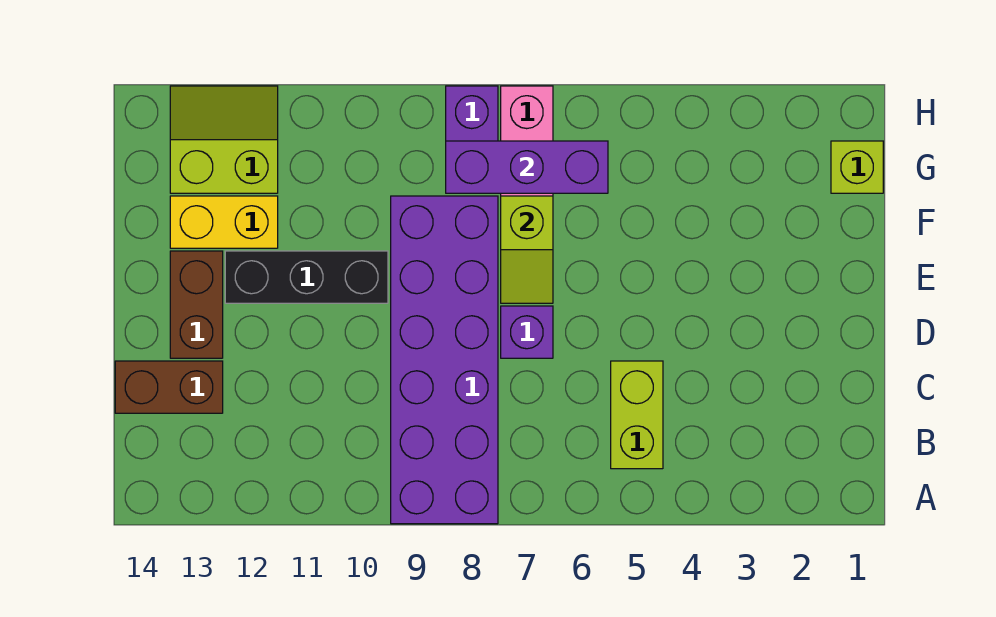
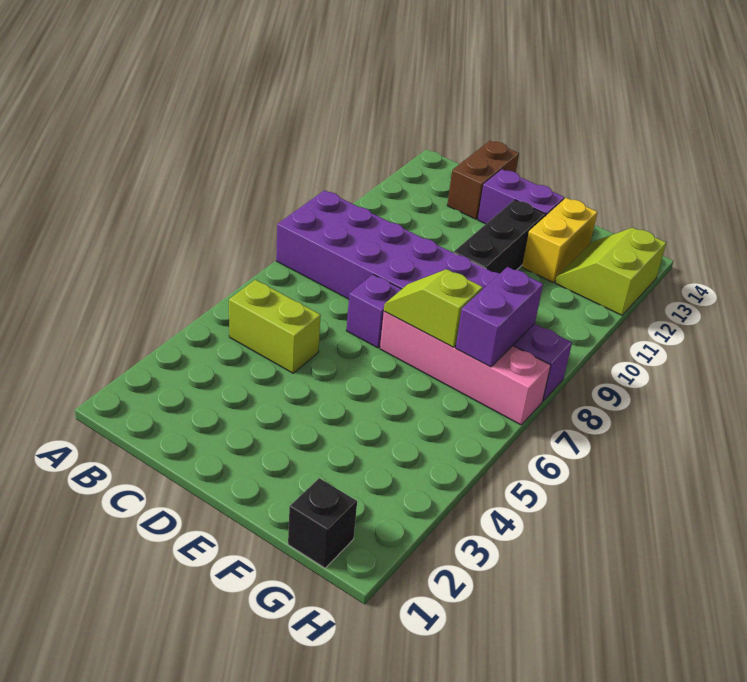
brown brick D13:E13 level 1 -> purple brick D13:E13 level 1
lime brick G1 level 1 -> black brick G1 level 1
purple brick G6:G8 level 2 -> purple brick G7:G8 level 2
lime slope G12:H13 level 1 top G -> lime slope G12:H13 level 1 top H

